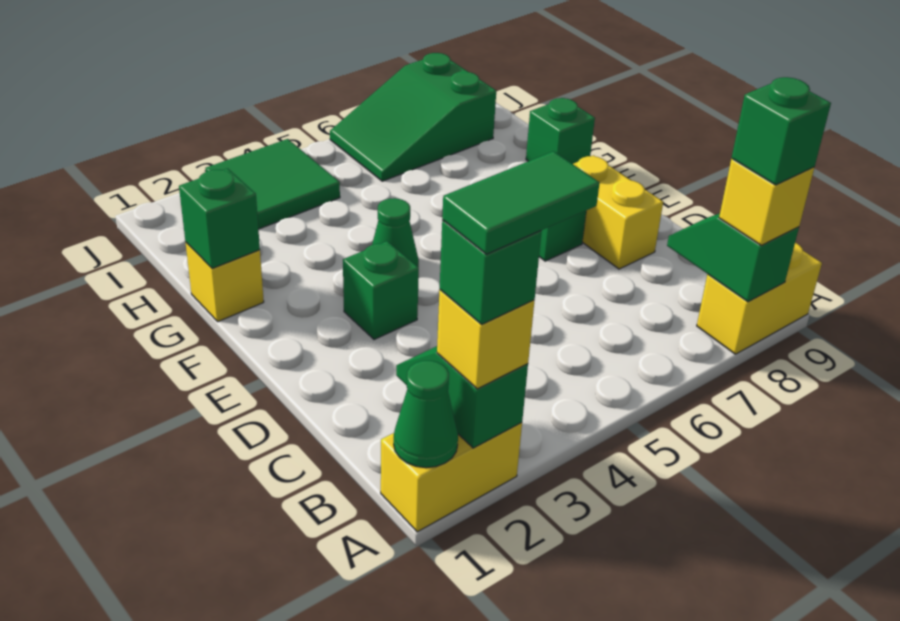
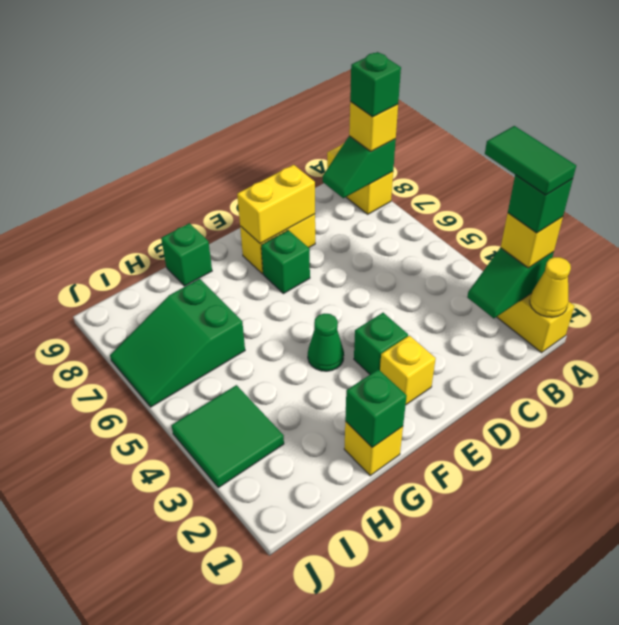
green cone A1 level 2 -> yellow cone A1 level 2
none -> yellow brick D8:E8 level 2
none -> yellow brick E2 level 1
green slope I6:J8 level 1 top 8 -> green slope H6:J7 level 1 top H

